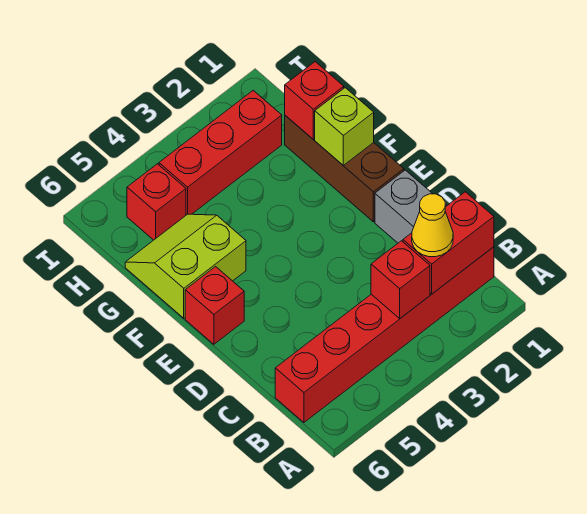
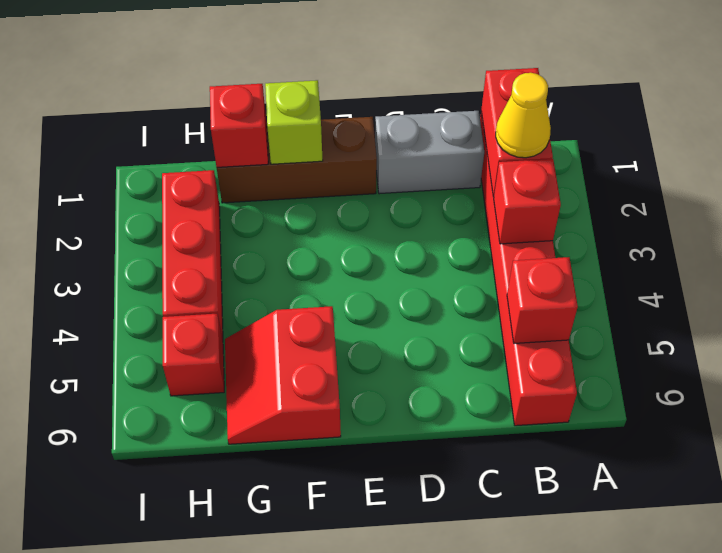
red brick E6 level 1 -> red brick B5 level 2
lime slope F5:G6 level 1 top F -> red slope F5:G6 level 1 top F

